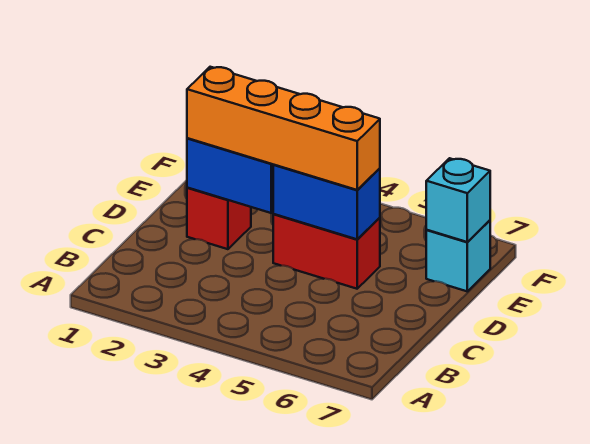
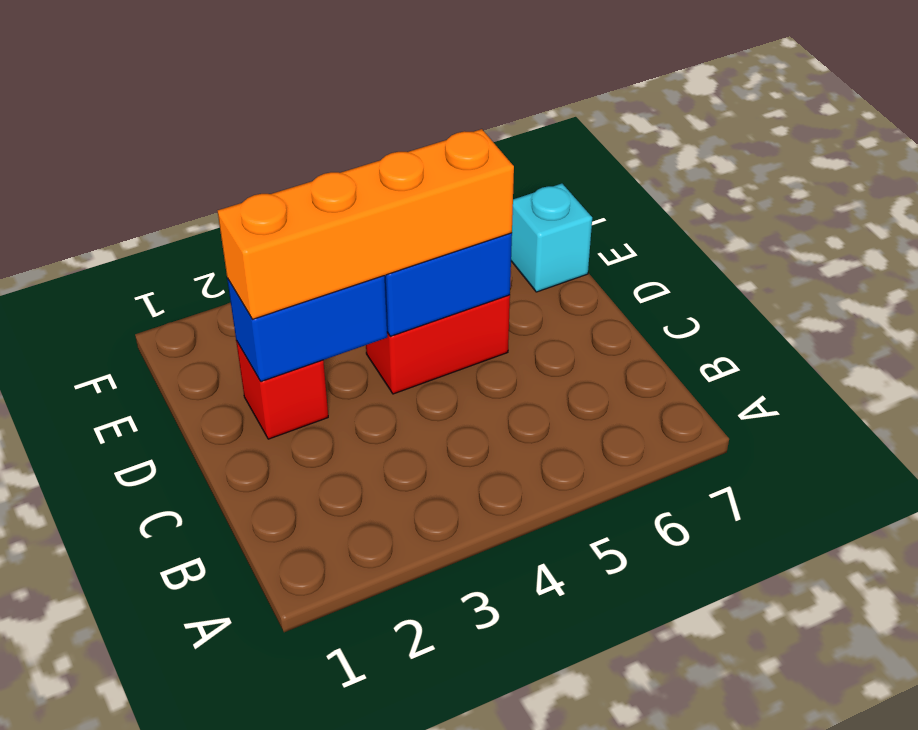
cyan brick E7 level 2 -> none

